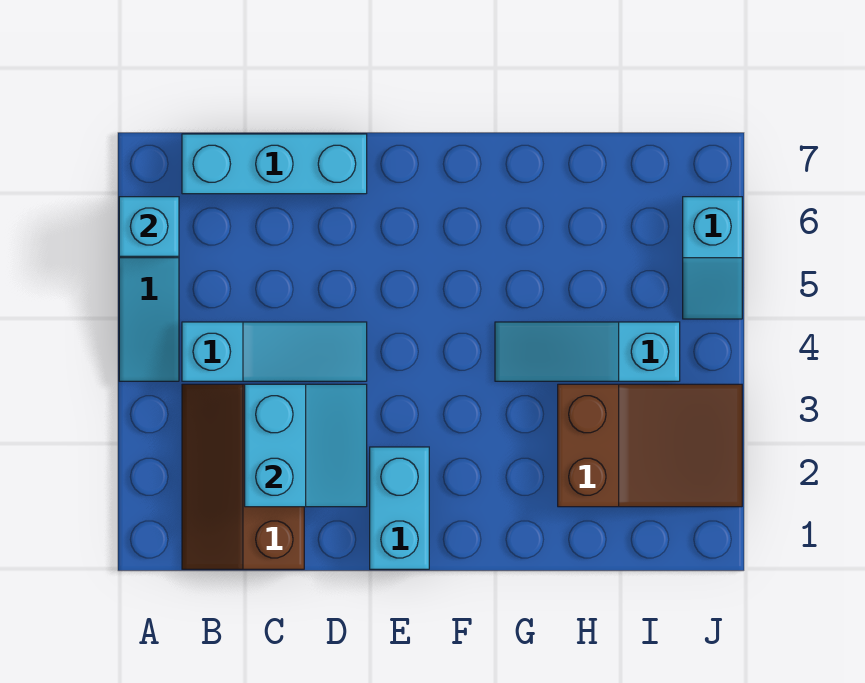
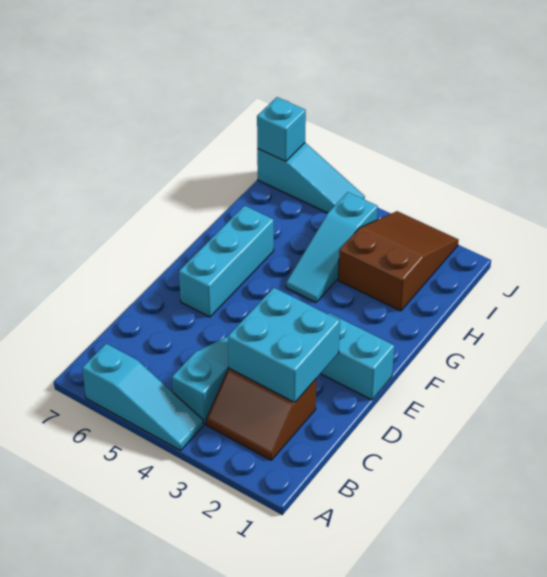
cyan brick A6 level 2 -> cyan brick J7 level 2
brown slope B1:C3 level 1 top C -> brown slope B2:C3 level 1 top C
cyan brick B7:D7 level 1 -> cyan brick E6:G6 level 1
cyan slope C2:D3 level 2 top C -> cyan brick C2:D3 level 2
cyan slope J5:J6 level 1 top 6 -> cyan slope J5:J7 level 1 top 7

